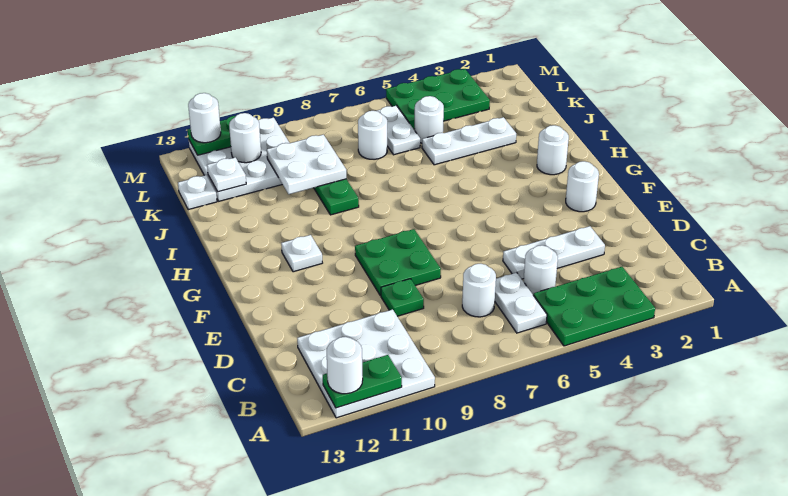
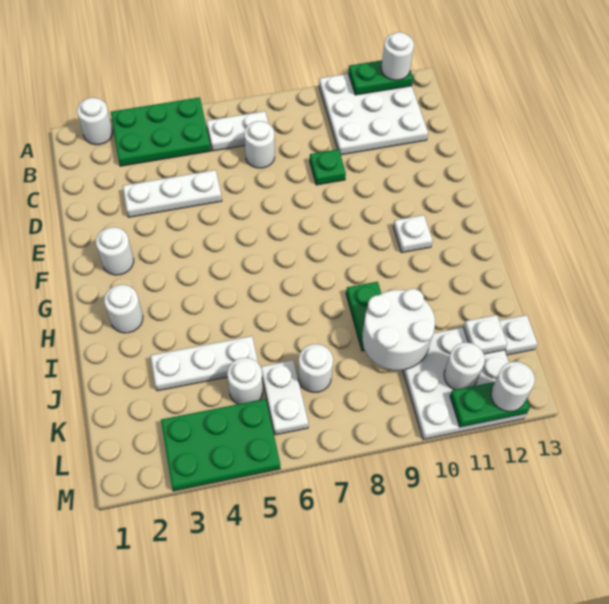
white plate B6:C6 level 1 -> white plate B6:B7 level 1
white round brick C5 level 1 -> white round brick A2 level 1
green plate E8:F9 level 1 -> none
white plate J9:K10 level 2 -> white round brick J9:K10 level 2

